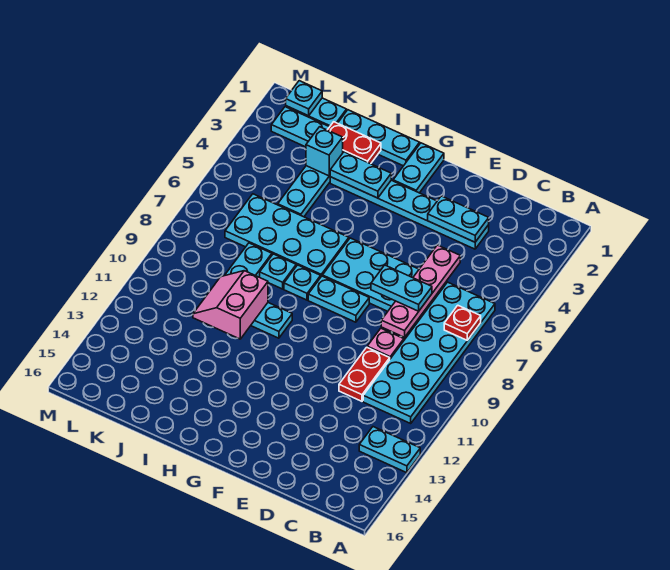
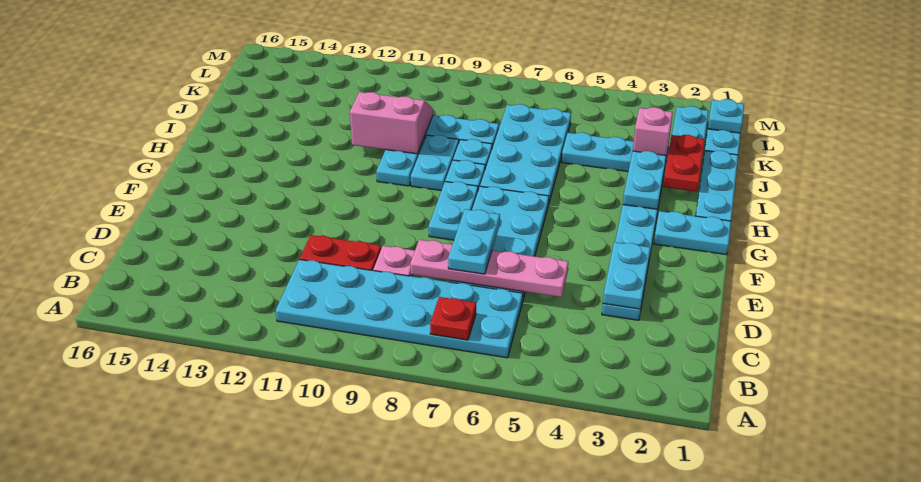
cyan plate A13:B13 level 1 -> cyan plate H9:I9 level 1
cyan brick J3 level 2 -> pink brick J3 level 2

